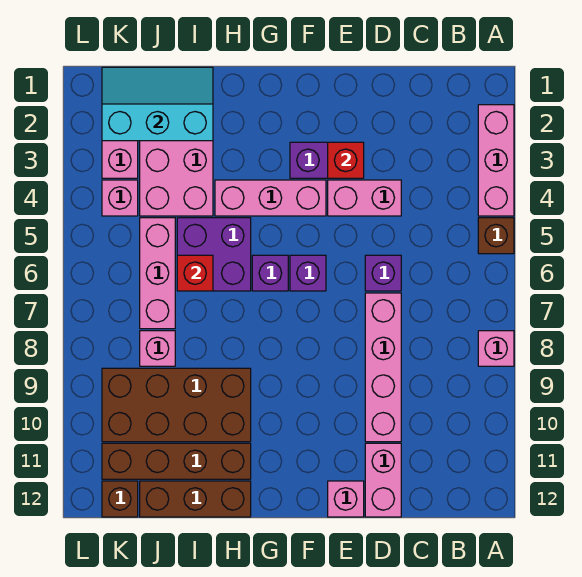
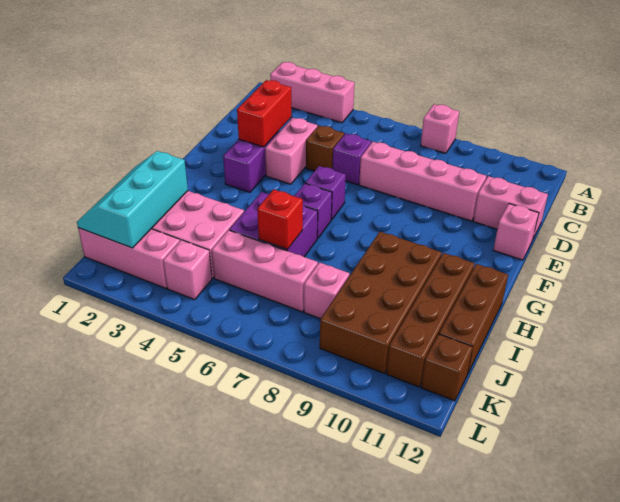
brown brick A5 level 1 -> brown brick D5 level 1
red brick E3 level 2 -> red brick D3:E3 level 2
pink brick F4:H4 level 1 -> none

